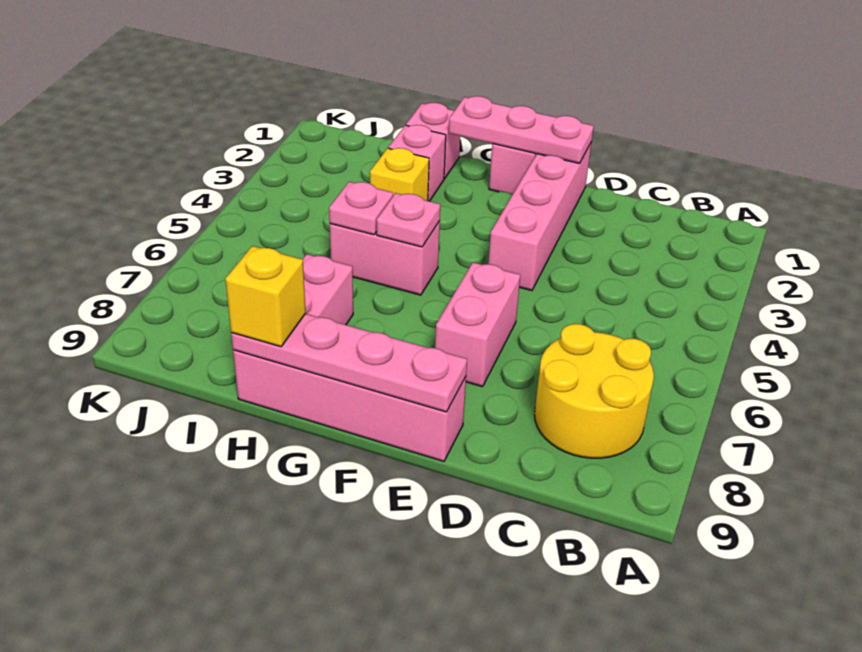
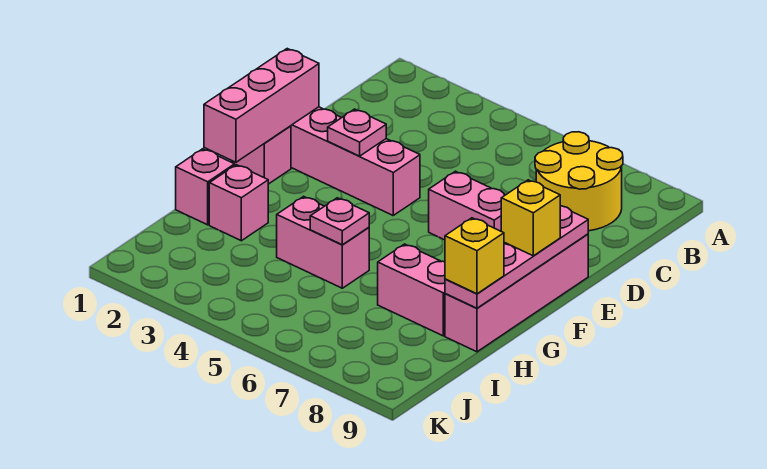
pink plate E1:G1 level 2 -> pink brick E1:G1 level 2
pink brick G5:H5 level 1 -> pink brick H4:H5 level 1
pink plate G5 level 2 -> pink plate E3 level 2
yellow brick H3 level 1 -> yellow brick F9 level 3

